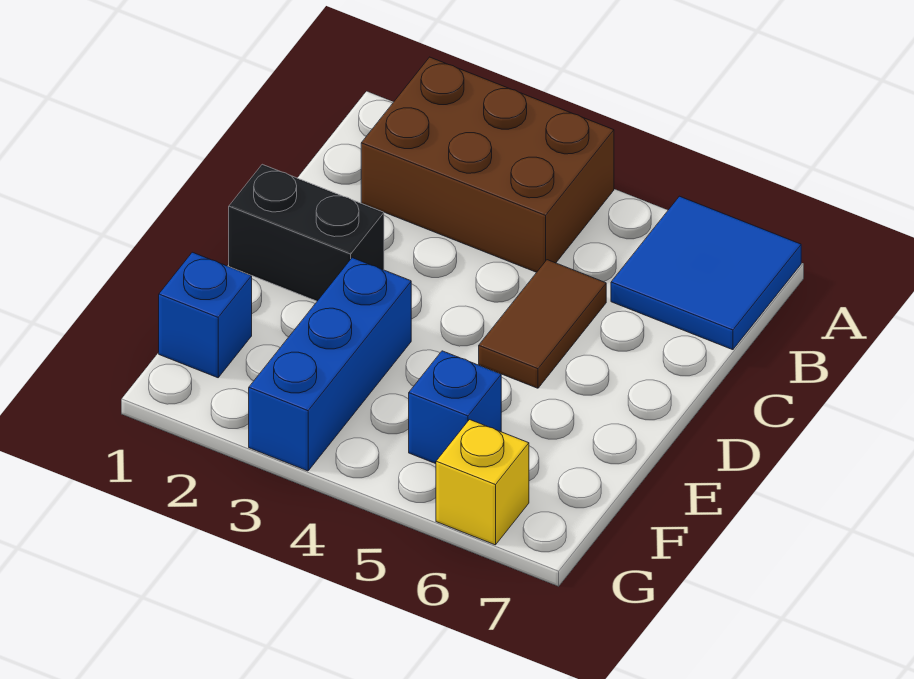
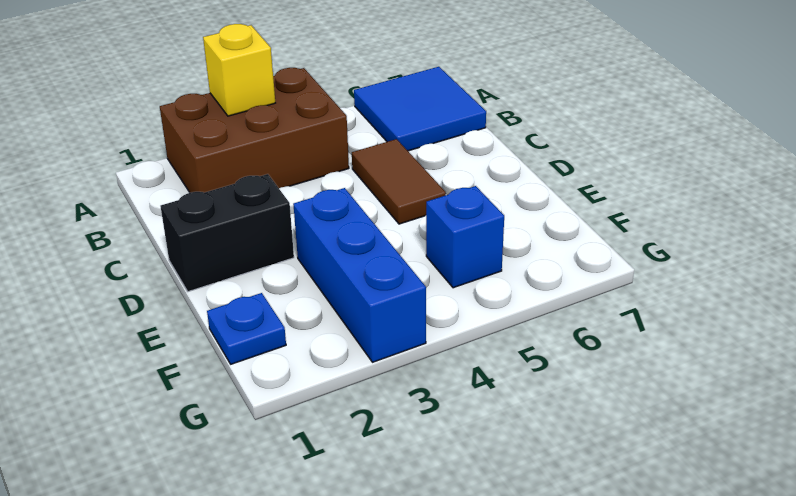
blue brick F1 level 1 -> blue plate F1 level 1
yellow brick G6 level 1 -> yellow brick A3 level 2

